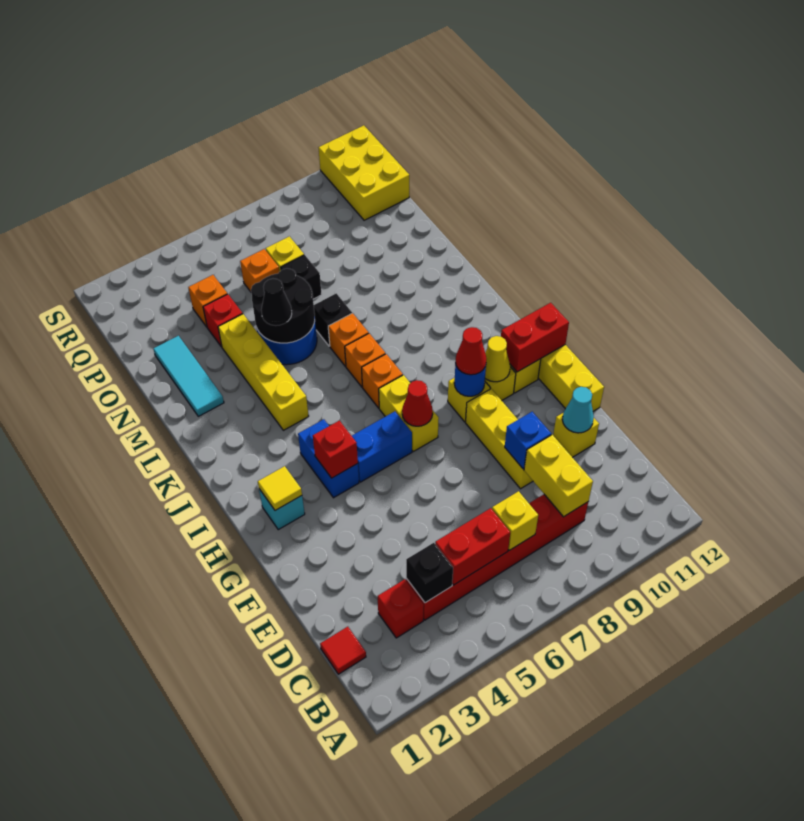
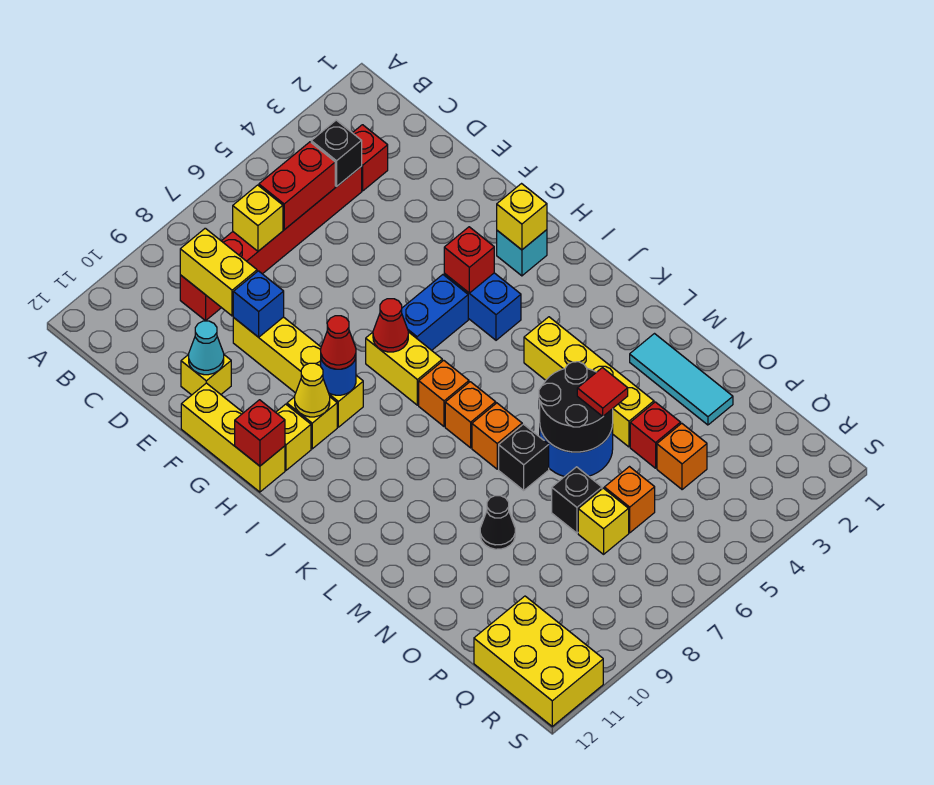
red tile C1 level 1 -> red tile N5 level 3
yellow tile H2 level 2 -> yellow brick H2 level 2
red brick H11:H12 level 2 -> red brick H12 level 2
black cone M5 level 3 -> black cone N9 level 1

